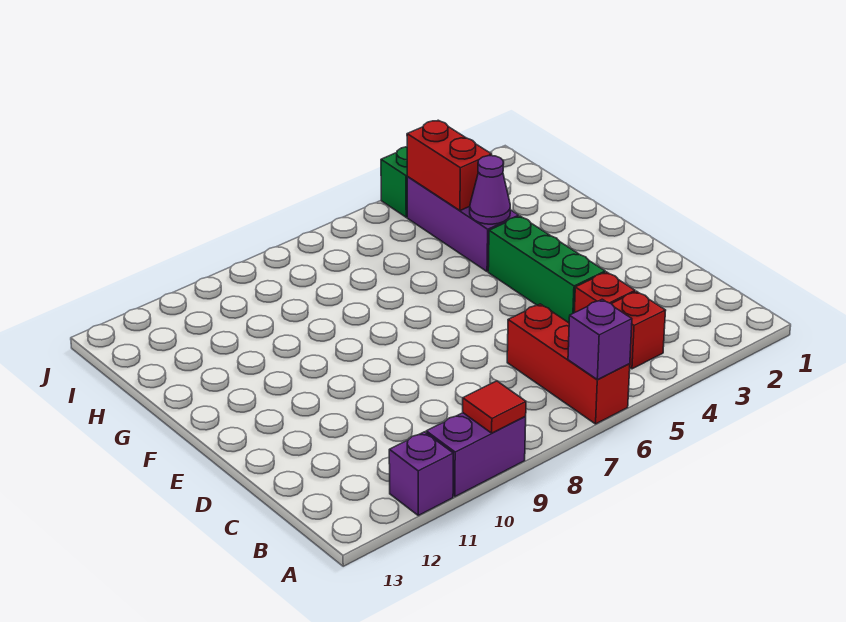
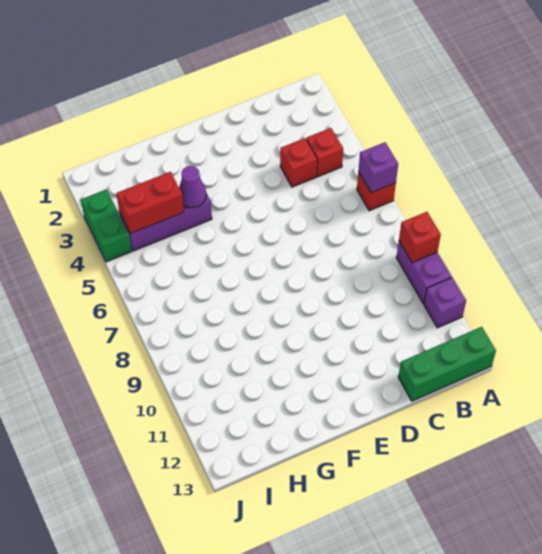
red brick A6:C6 level 1 -> red brick A6 level 1
red tile A9 level 2 -> red brick A9 level 2
green brick D4:F4 level 1 -> green brick A13:C13 level 1

